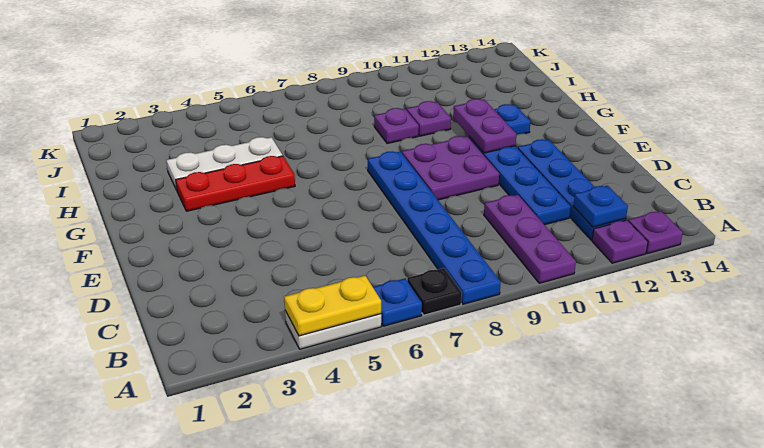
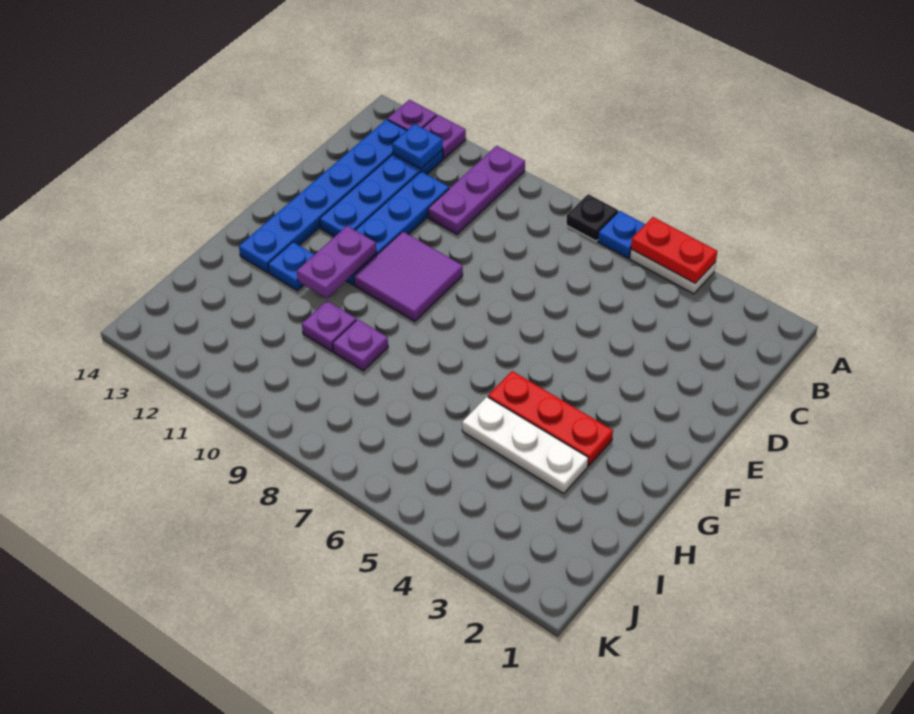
yellow plate A4:A5 level 2 -> red plate A4:A5 level 2
blue plate A8:F8 level 1 -> blue plate B13:G13 level 1
purple plate E9:F10 level 1 -> purple tile E9:F10 level 1

